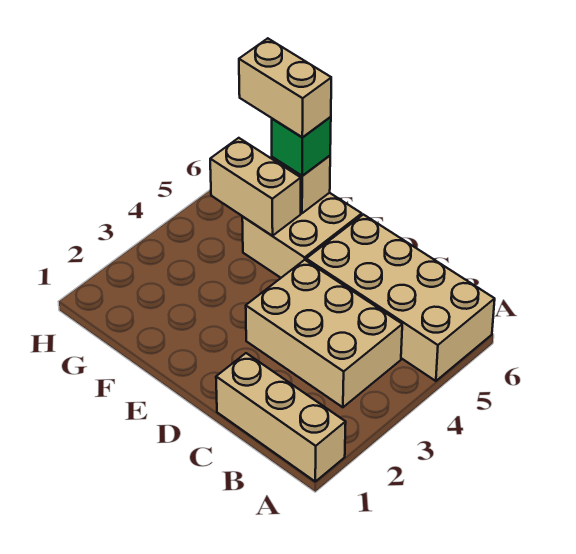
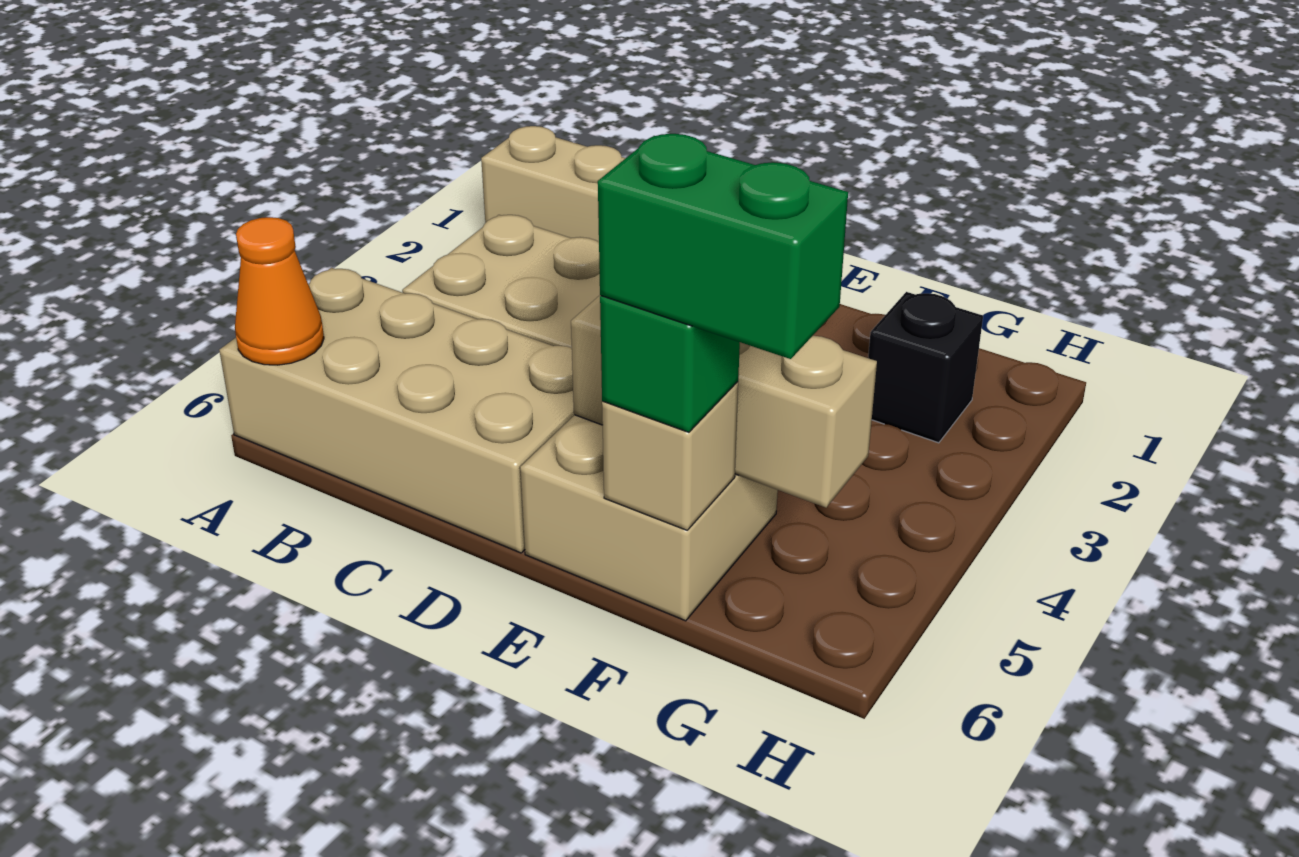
none -> orange cone A6 level 2
tan brick F5:G5 level 2 -> tan brick E5:G5 level 2
tan brick F6:G6 level 4 -> green brick F6:G6 level 4
none -> black brick G2 level 1

